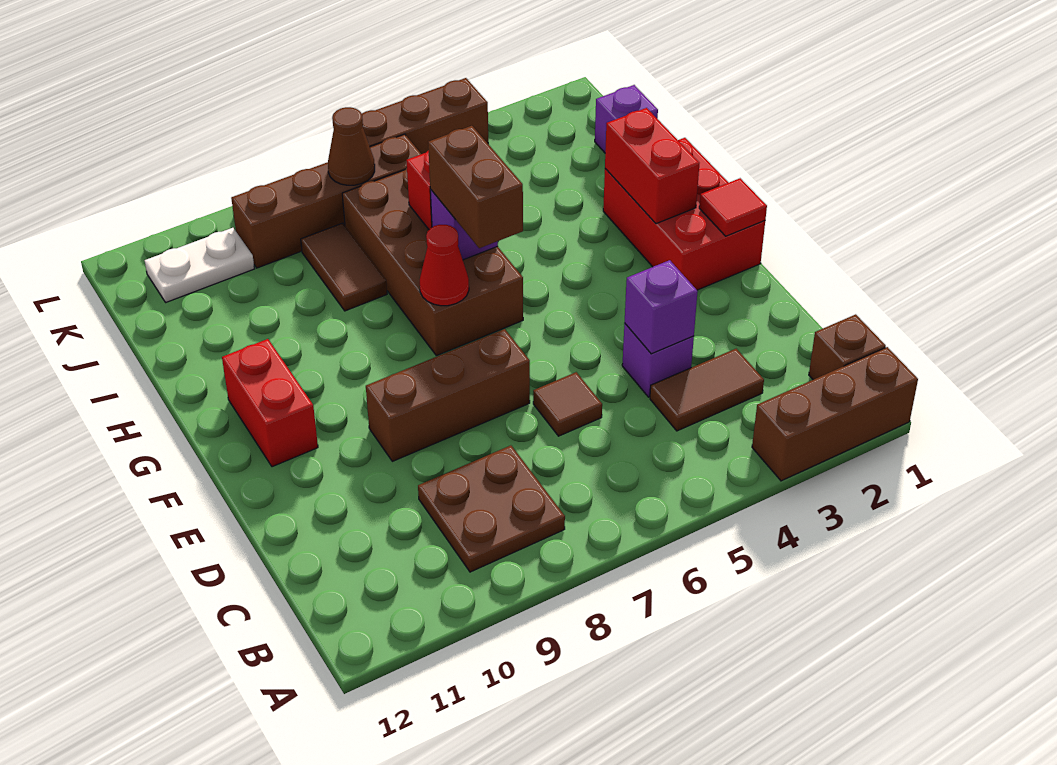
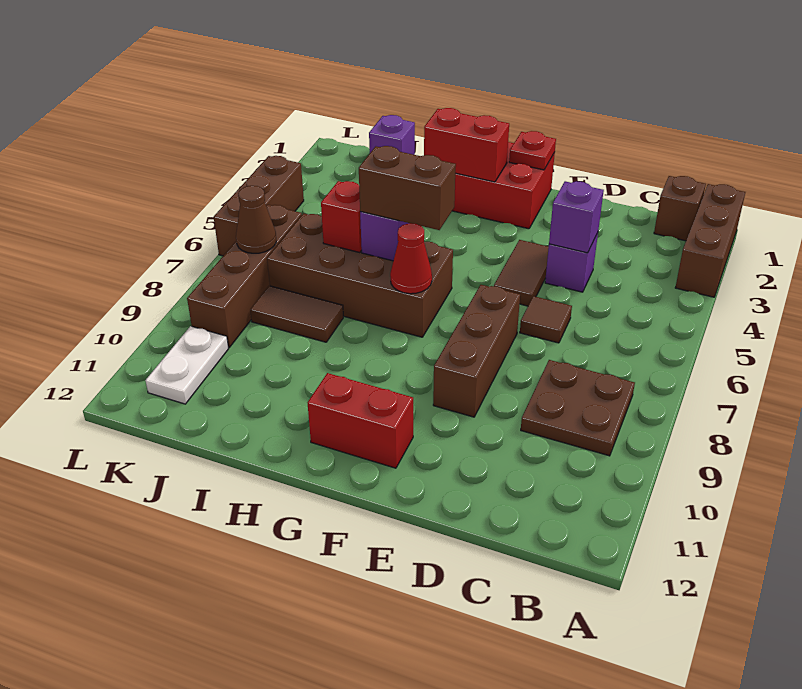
brown tile C3:C4 level 1 -> brown tile E4:E5 level 1
red tile F1 level 2 -> red plate F1 level 2

